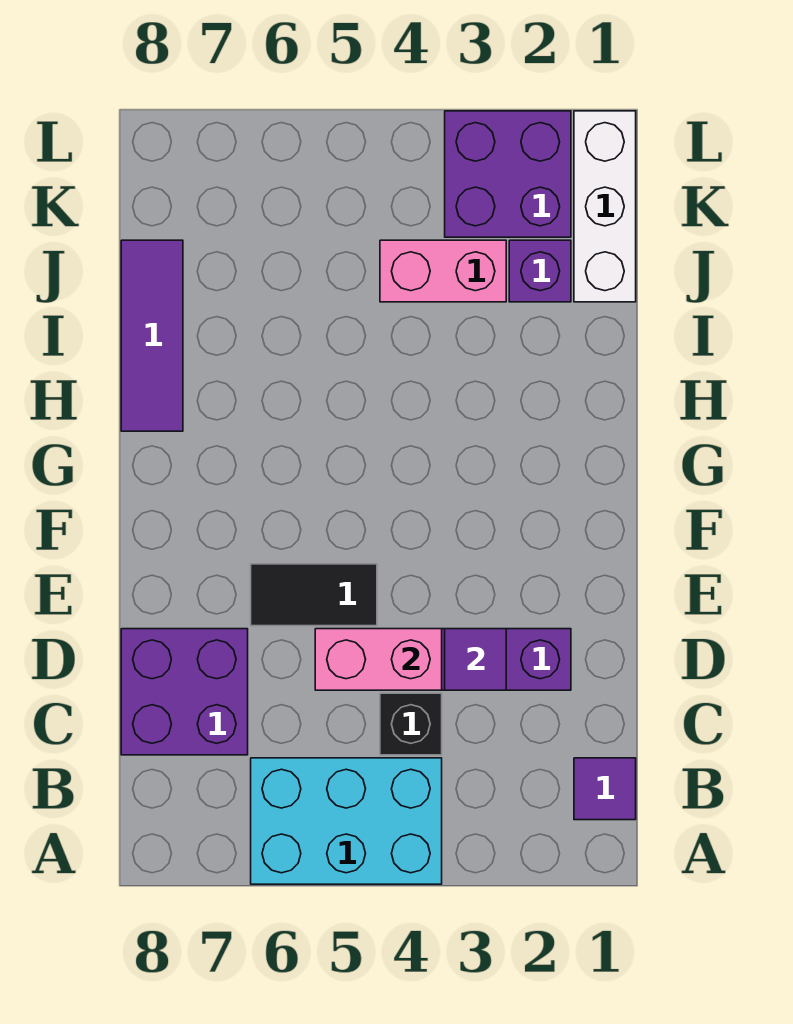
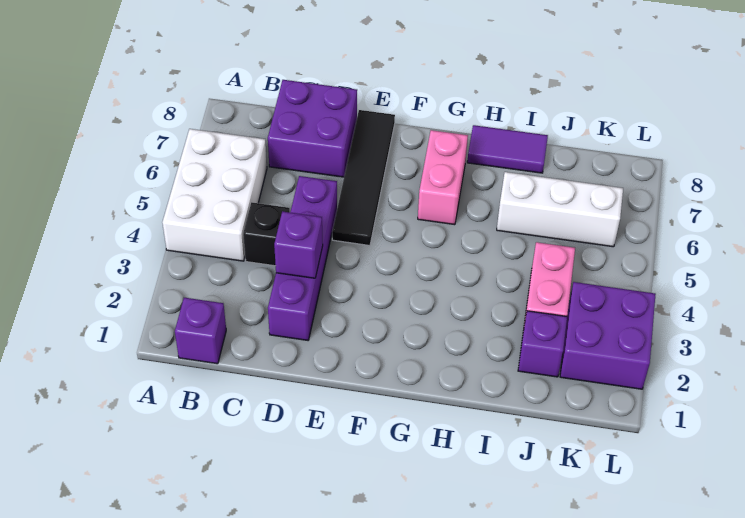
cyan brick A4:B6 level 1 -> white brick A4:B6 level 1
purple tile B1 level 1 -> purple brick B1 level 1
purple tile D3 level 2 -> purple brick D3 level 2
pink brick D4:D5 level 2 -> pink brick G6:G7 level 1
black tile E5:E6 level 1 -> black tile E5:E8 level 1
purple tile H8:J8 level 1 -> purple tile H8:I8 level 1
white brick J1:L1 level 1 -> white brick I6:K6 level 1

